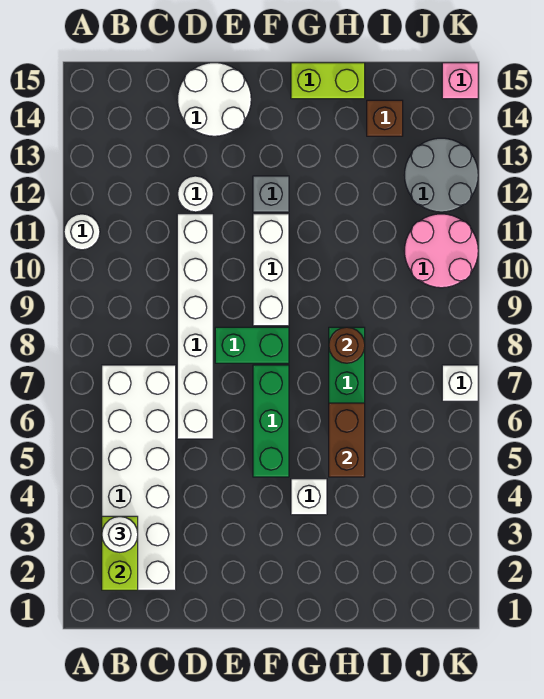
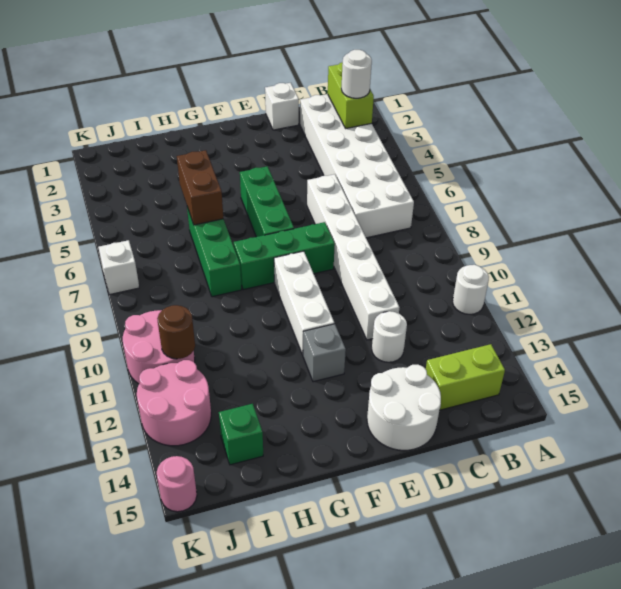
green brick E8:F8 level 1 -> green brick E8:G8 level 1
white brick G4 level 1 -> white brick D1 level 1
lime brick G15:H15 level 1 -> lime brick B14:C14 level 1
brown round brick H8 level 2 -> brown round brick J11 level 2
brown brick I14 level 1 -> green brick I14 level 1
grey round brick J12:K13 level 1 -> pink round brick J12:K13 level 1
pink brick K15 level 1 -> pink round brick K15 level 1

